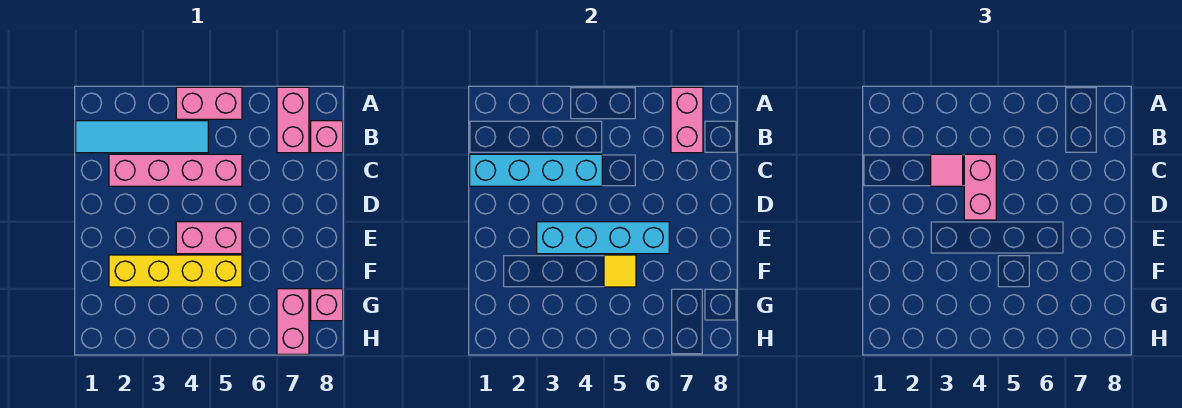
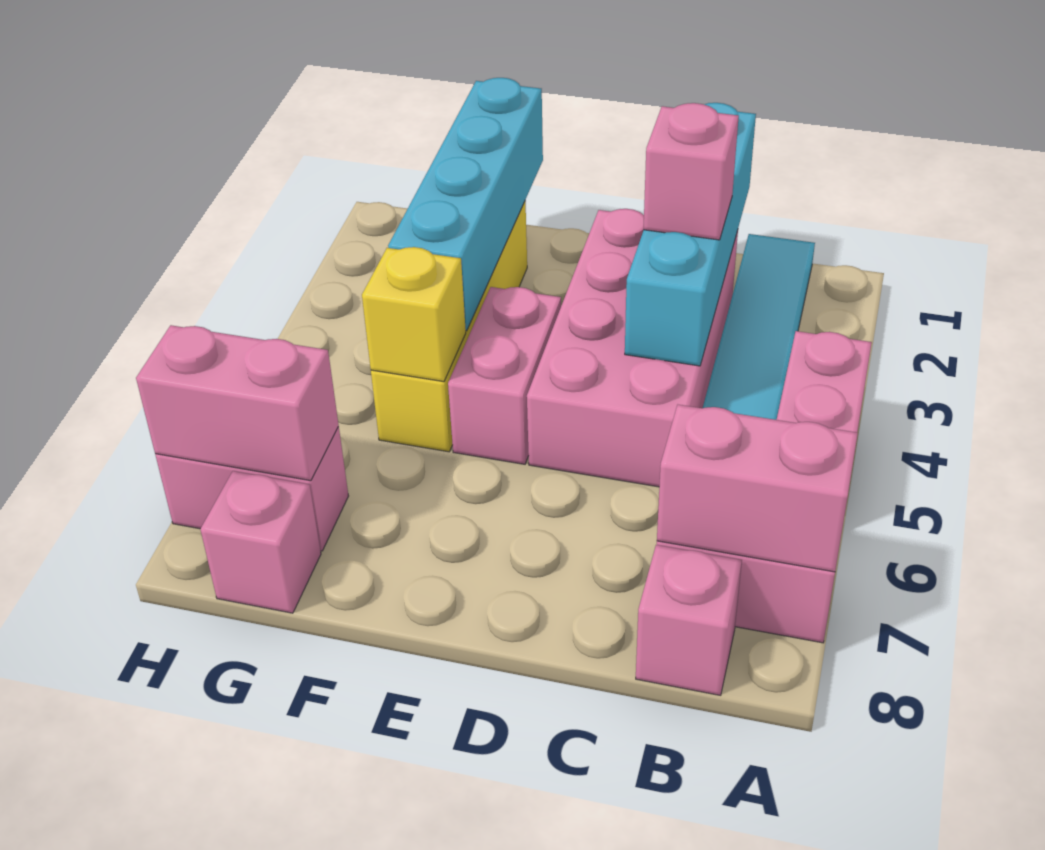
pink brick C2:C5 level 1 -> pink brick C2:D5 level 1
pink tile C3 level 3 -> pink brick C3 level 3
pink brick C4:D4 level 3 -> pink brick G7:H7 level 2
cyan brick E3:E6 level 2 -> cyan brick F1:F4 level 2
yellow tile F5 level 2 -> yellow brick F5 level 2

